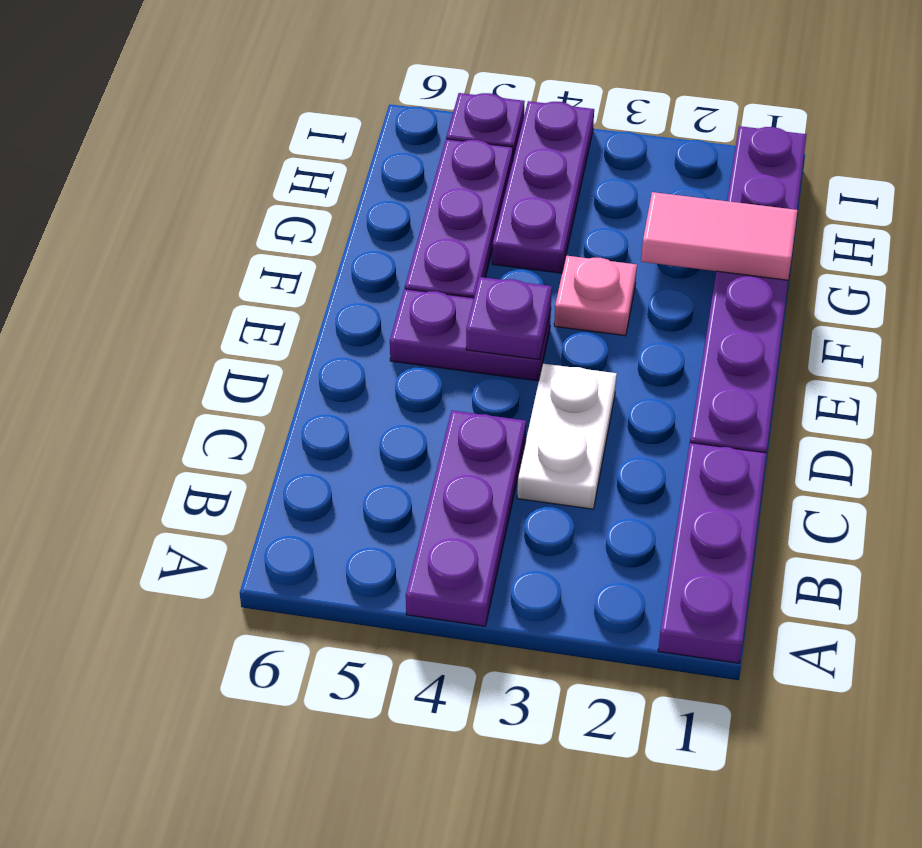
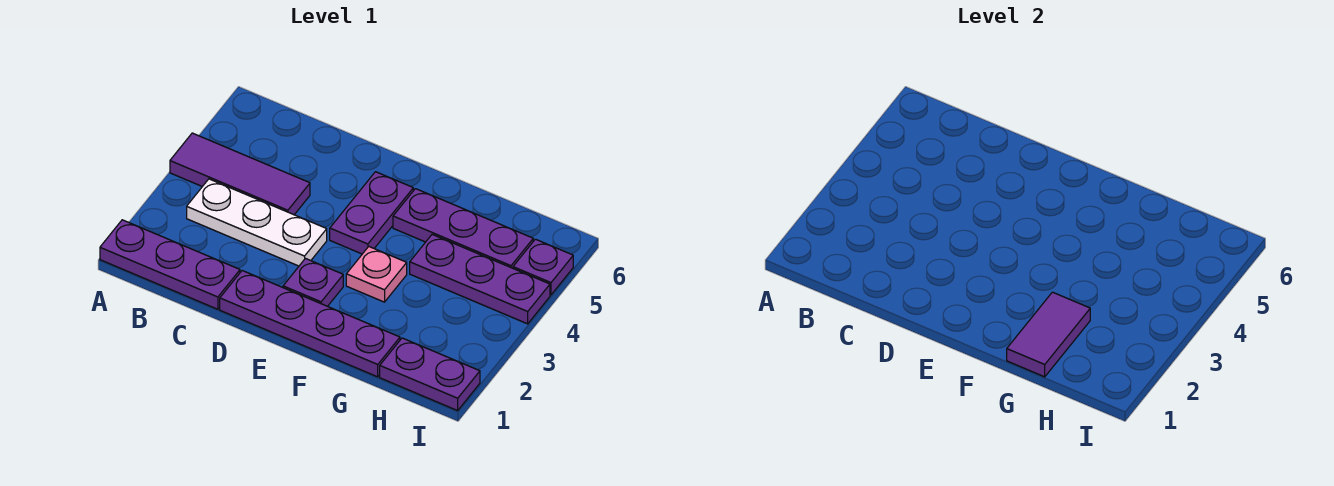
purple plate A4:C4 level 1 -> purple tile A4:C4 level 1
white plate C3:D3 level 1 -> white plate B3:D3 level 1
purple plate E4 level 2 -> purple plate E2 level 1
pink tile G1:G2 level 2 -> purple tile G1:G2 level 2

